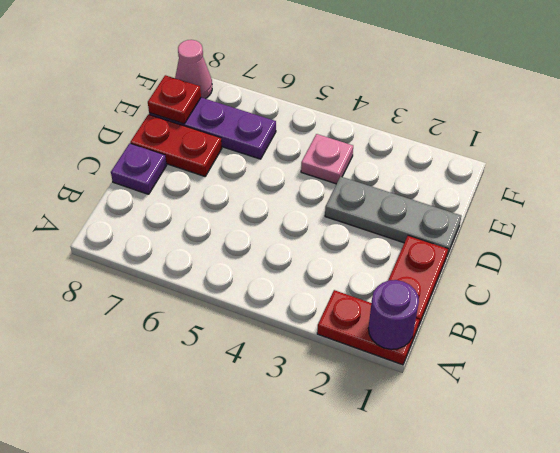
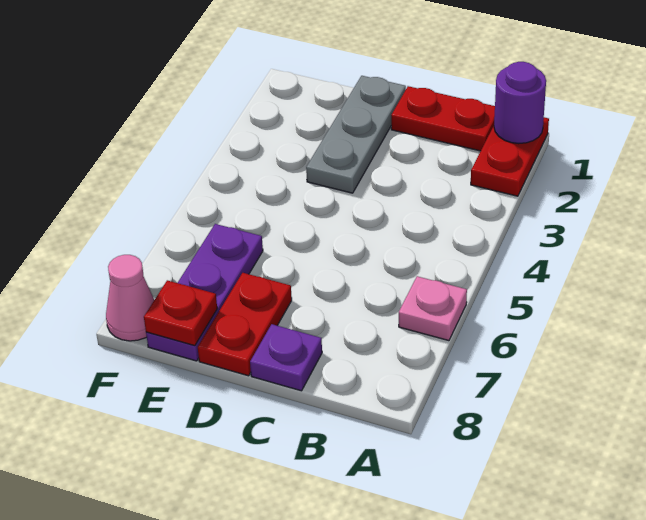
pink plate E4 level 1 -> pink plate A6 level 1

